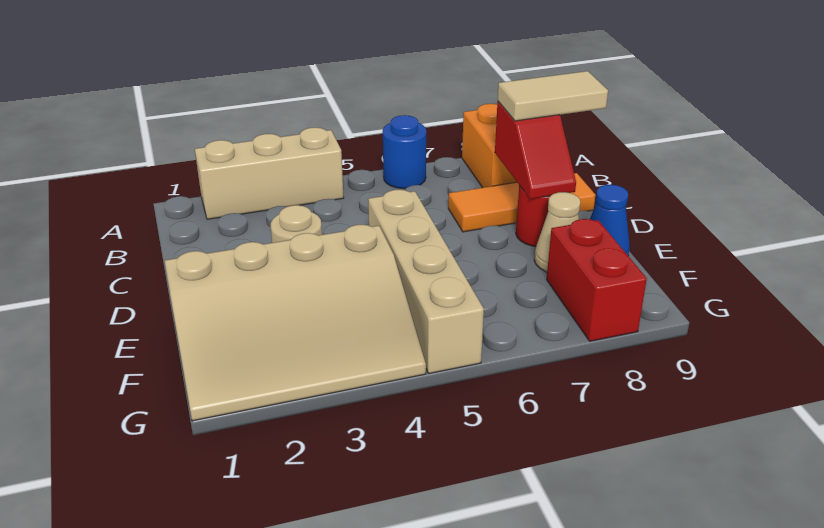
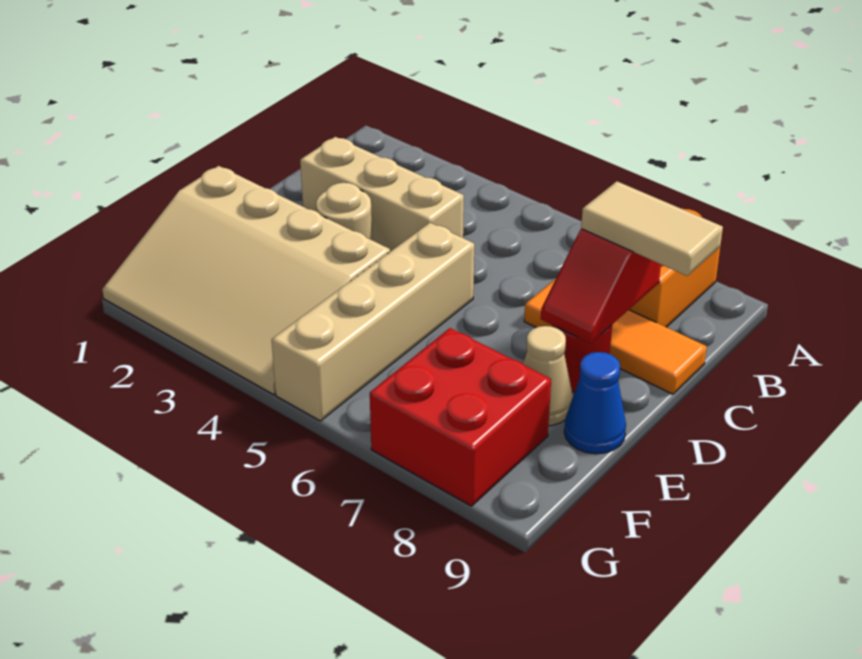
tan brick A2:A4 level 1 -> tan brick C2:C4 level 1
blue round brick A6 level 1 -> none
red brick F8:G8 level 1 -> red brick F7:G8 level 1

